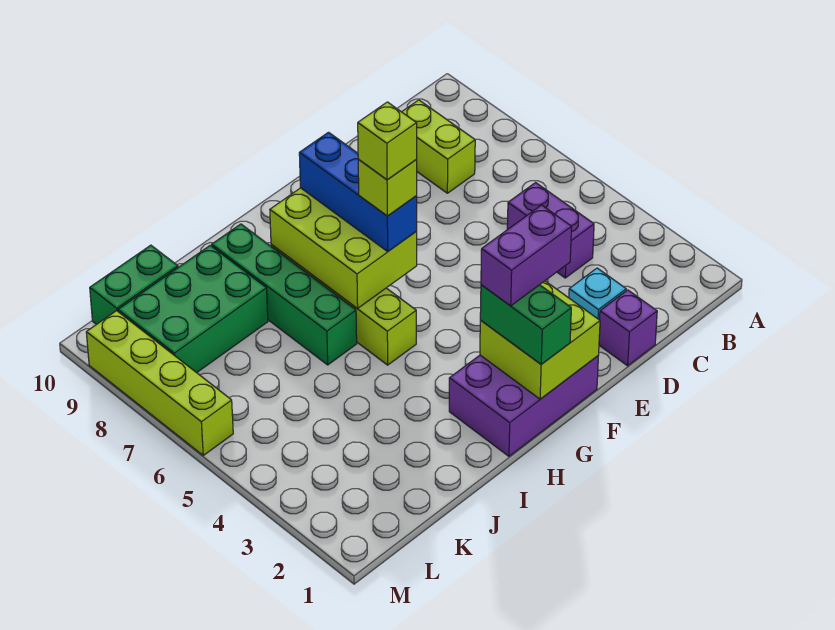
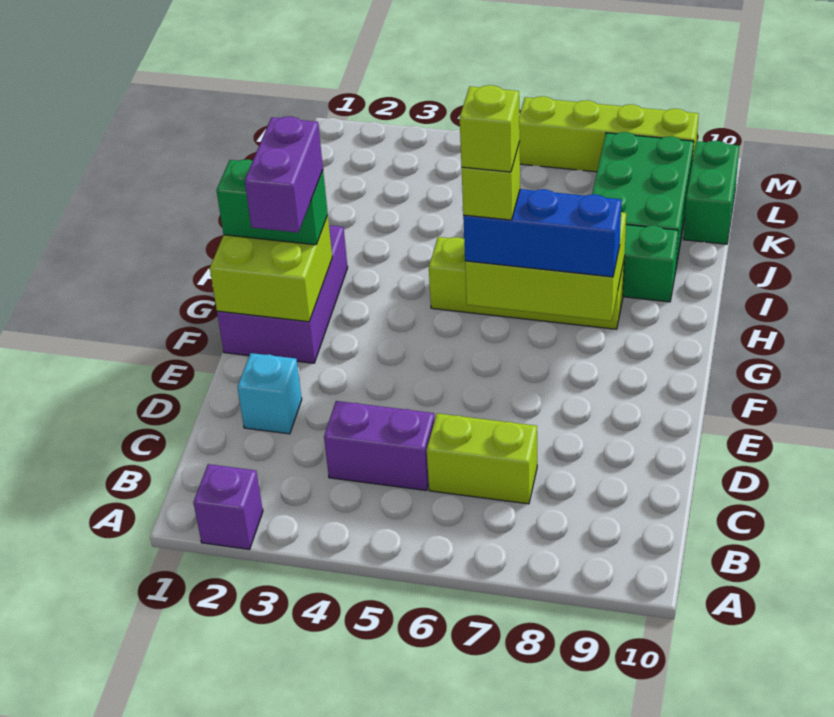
lime brick C8:C9 level 1 -> lime brick C6:C7 level 1
purple brick D1 level 1 -> purple brick A2 level 1

